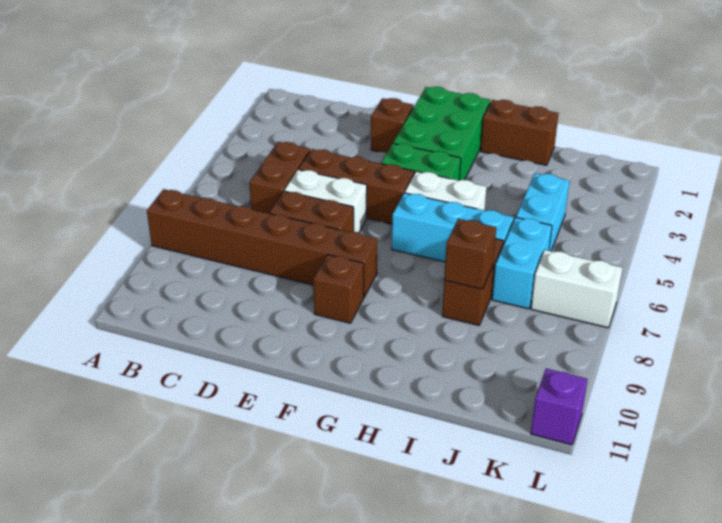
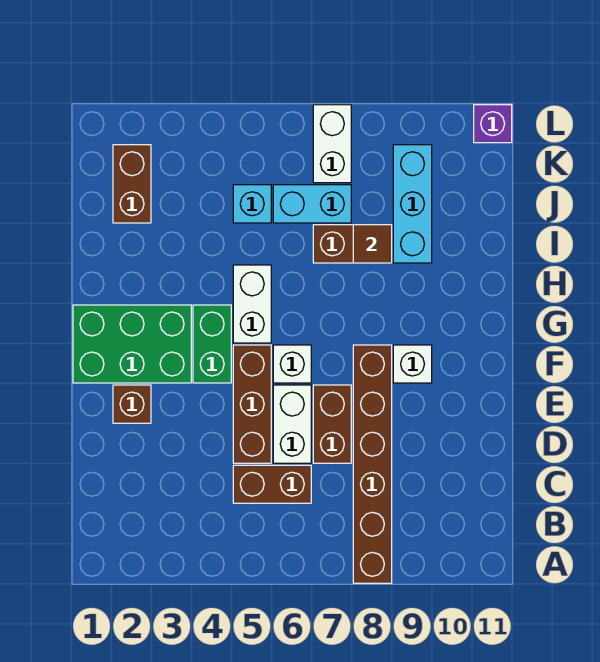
none -> white brick F6 level 1
brown brick F9 level 1 -> white brick F9 level 1
cyan brick G6:I6 level 1 -> cyan brick I9:K9 level 1
brown brick H1:I1 level 1 -> brown brick J2:K2 level 1
brown brick I8 level 2 -> brown tile I8 level 2
cyan brick J4:J5 level 1 -> cyan brick J5 level 1

